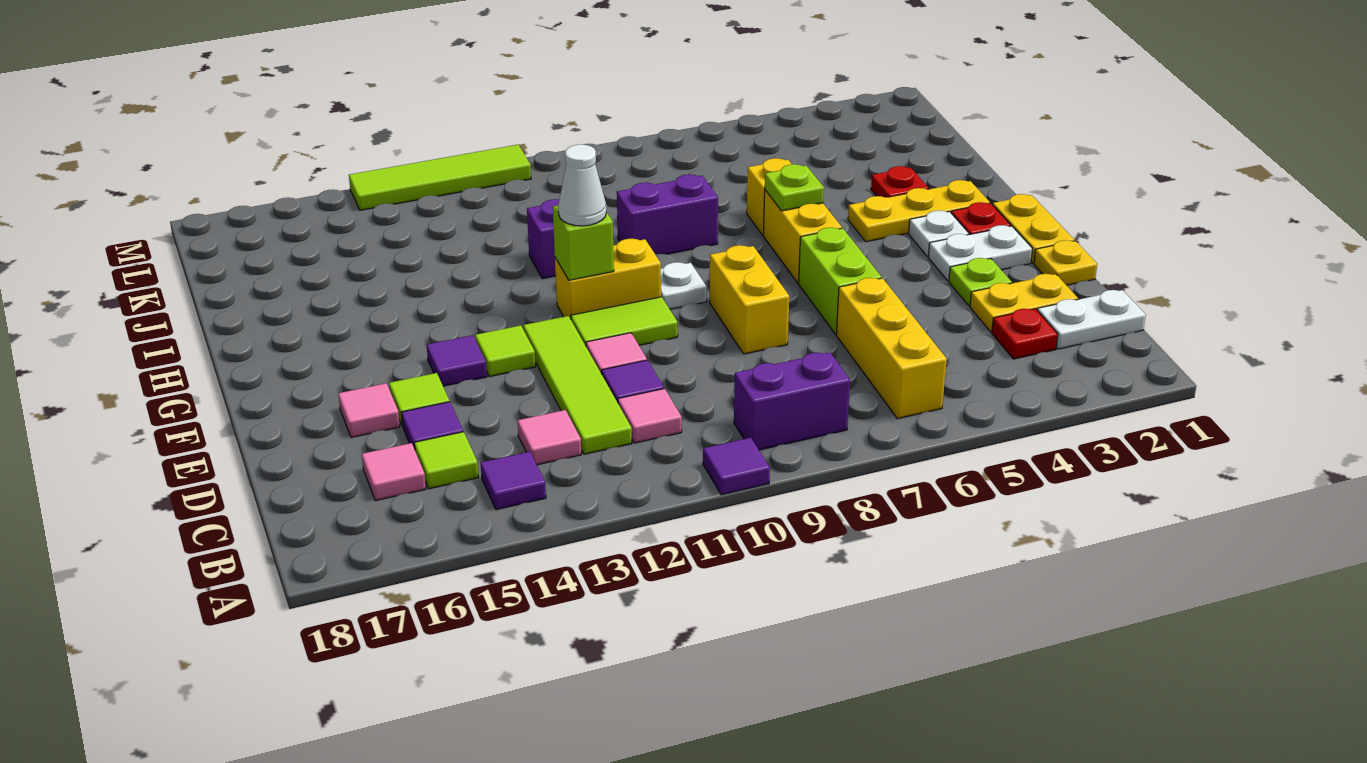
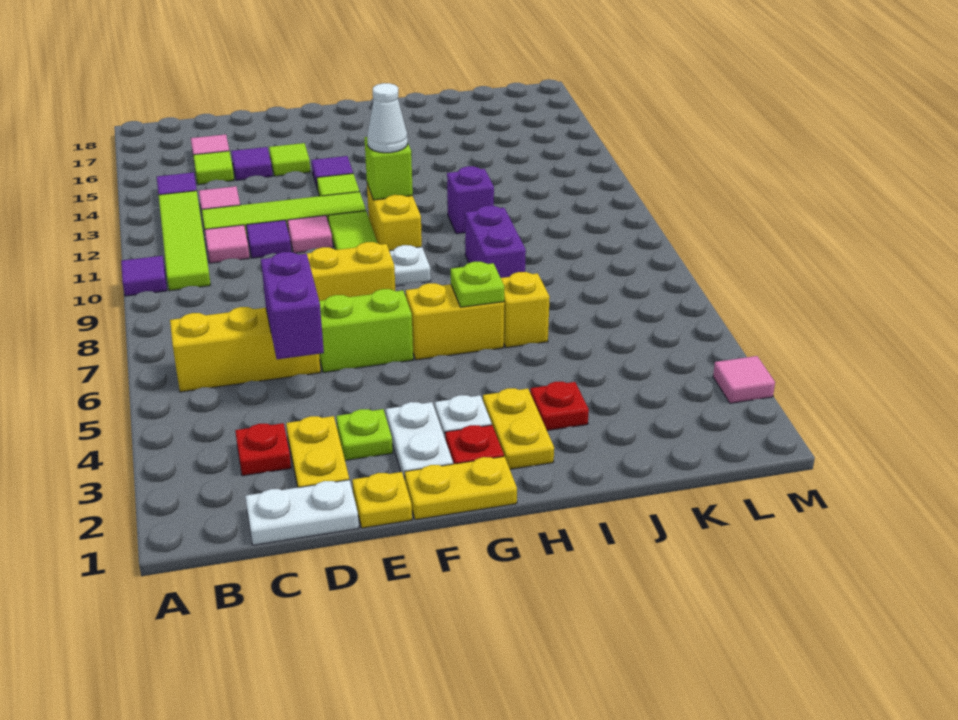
purple brick B8:B9 level 1 -> purple brick D5:D6 level 2
white plate C1:C2 level 1 -> white plate C1:D1 level 1
pink tile E16 level 1 -> pink tile M3 level 1
yellow plate H2:H4 level 1 -> yellow plate H2:H3 level 1
lime tile M11:M14 level 1 -> lime tile B10:B13 level 1

